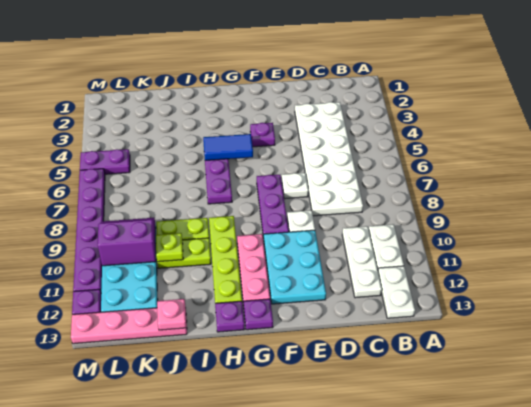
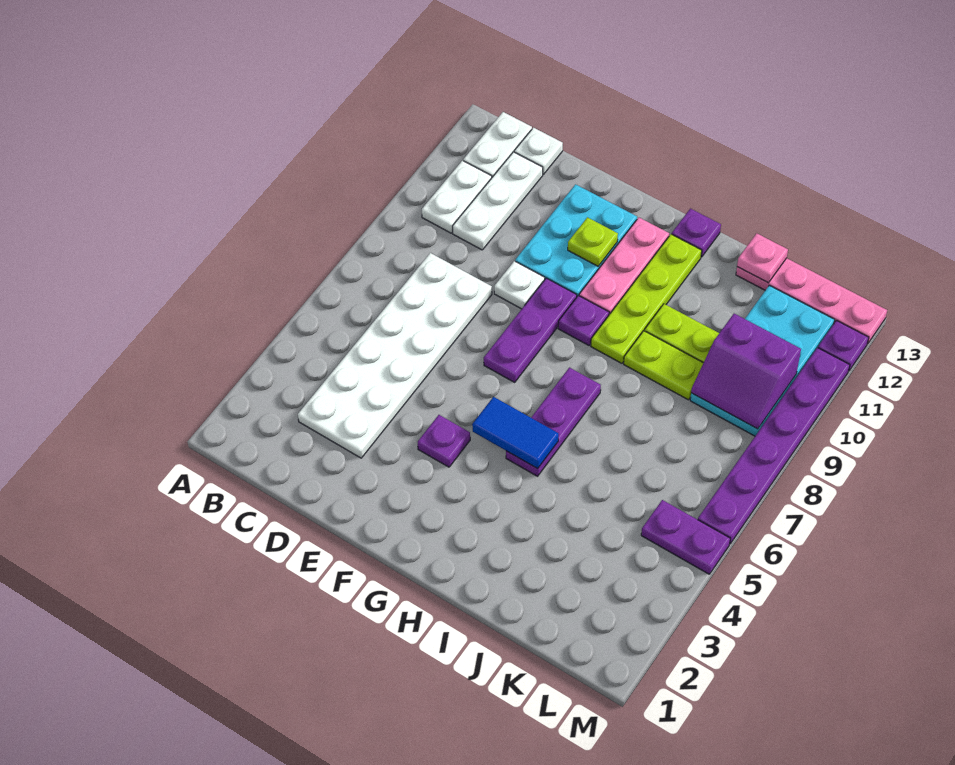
white plate E7 level 1 -> white plate C13 level 1
purple plate G13 level 1 -> purple plate G9 level 1
lime plate J10 level 2 -> lime plate F11 level 2

